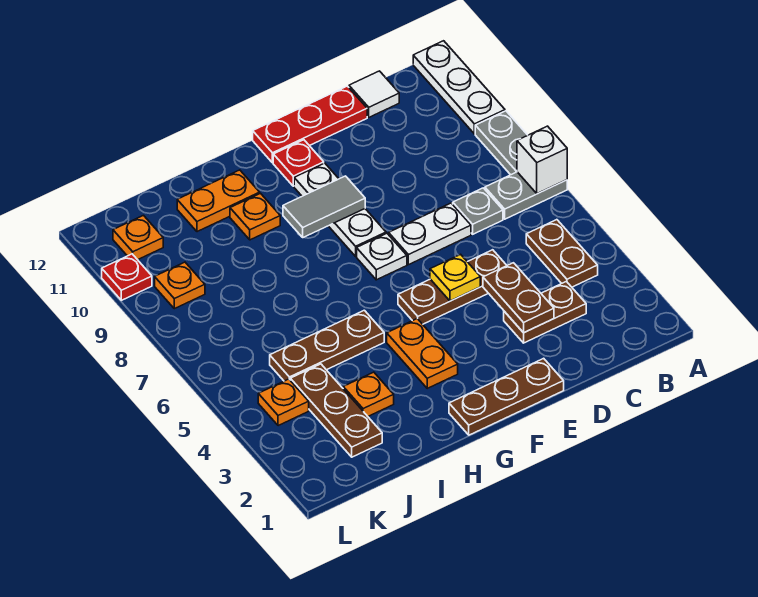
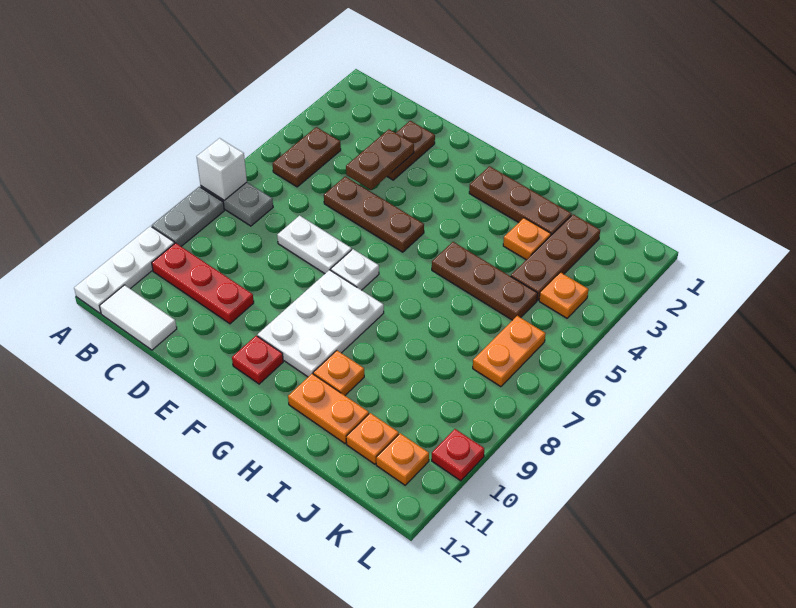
brown plate C3:D3 level 1 -> brown plate D2:D3 level 1
grey plate C7 level 1 -> none
white tile C12 level 1 -> white tile B12:C12 level 1
red plate D12:F12 level 1 -> red plate B10:D10 level 1
brown plate E1:G1 level 1 -> brown plate G2:I2 level 1
yellow plate E5 level 2 -> none
white plate F8:F10 level 1 -> white plate F8:G10 level 1
grey tile F9:G9 level 2 -> none
orange plate G3:G4 level 1 -> orange plate K6:K7 level 1
orange plate K9 level 1 -> orange plate J11 level 1

